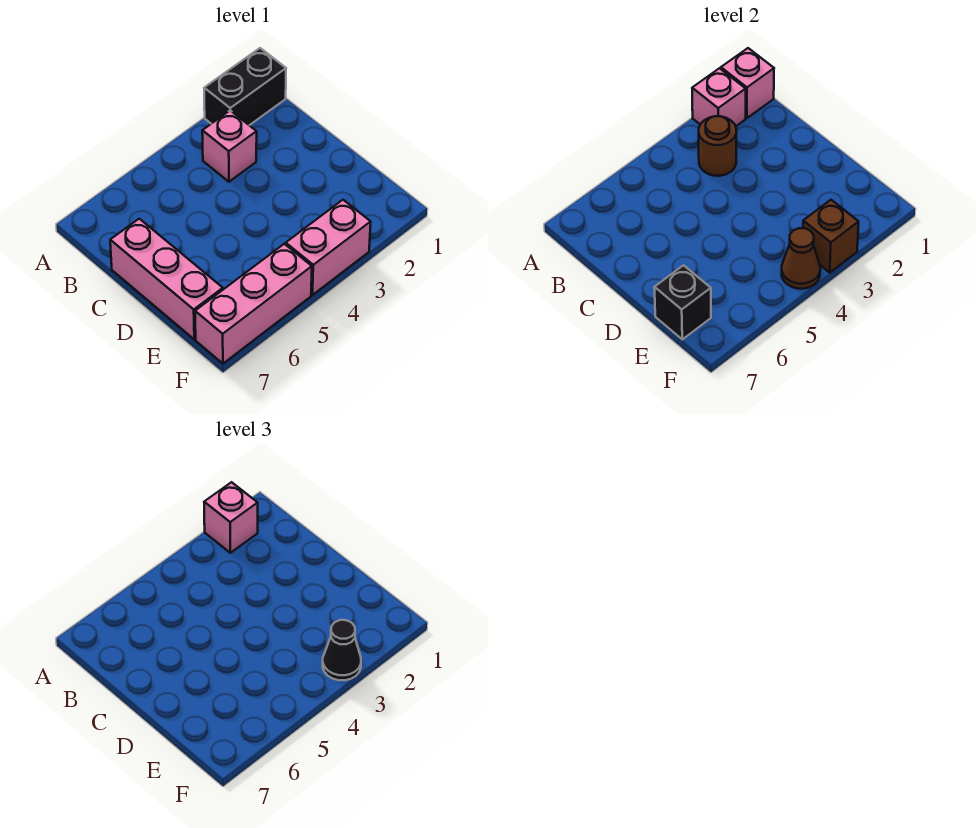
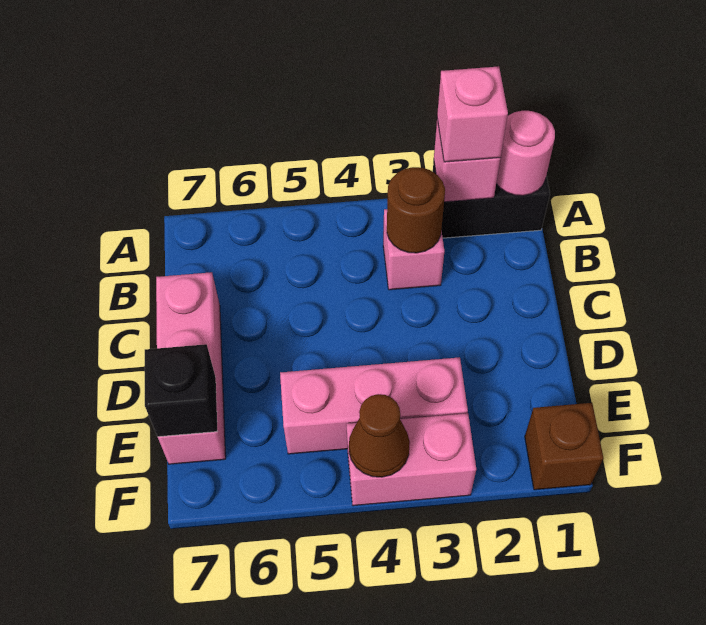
pink brick A1 level 2 -> pink round brick A1 level 2
brown brick F3 level 2 -> brown brick F1 level 1
black cone F3 level 3 -> none
pink brick F5:F7 level 1 -> pink brick E3:E5 level 1

